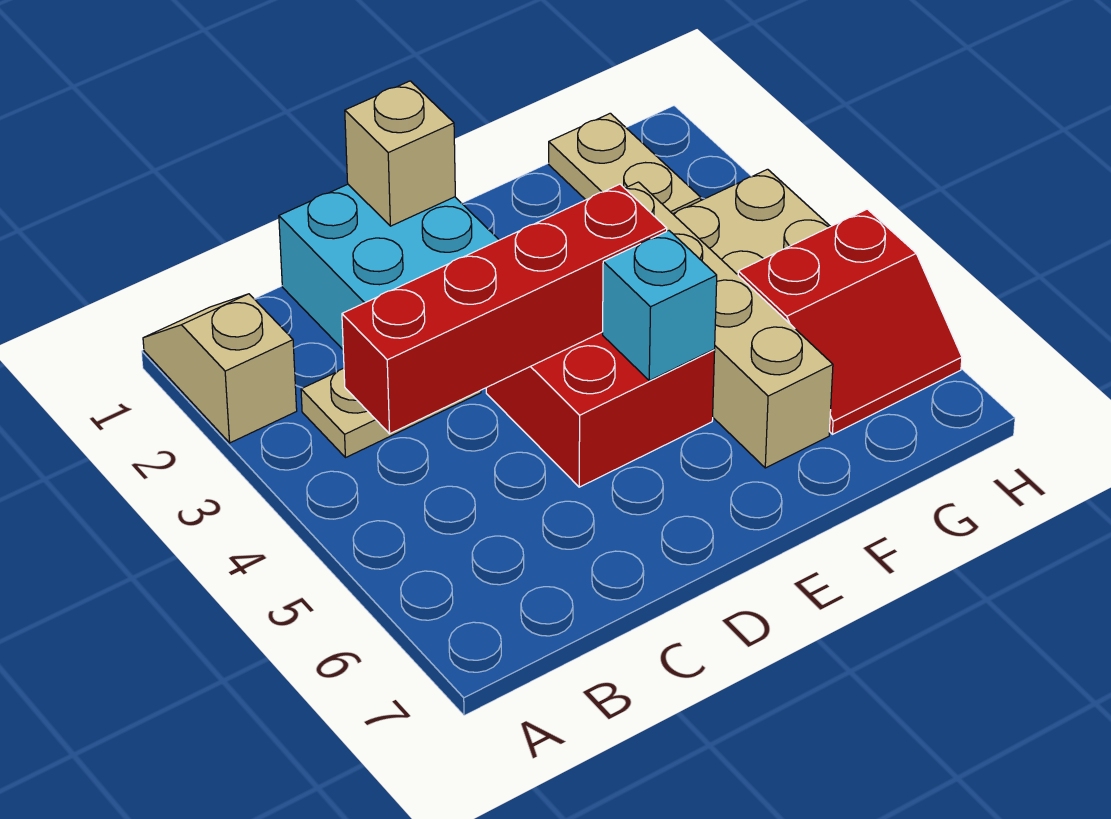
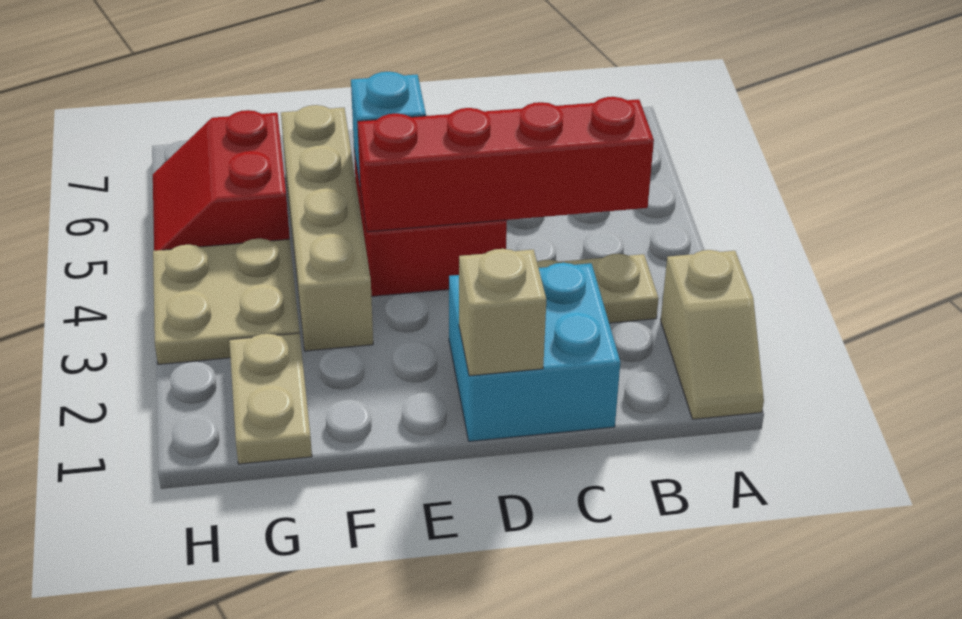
red slope G5:H6 level 1 top 5 -> red slope G5:H6 level 1 top G

